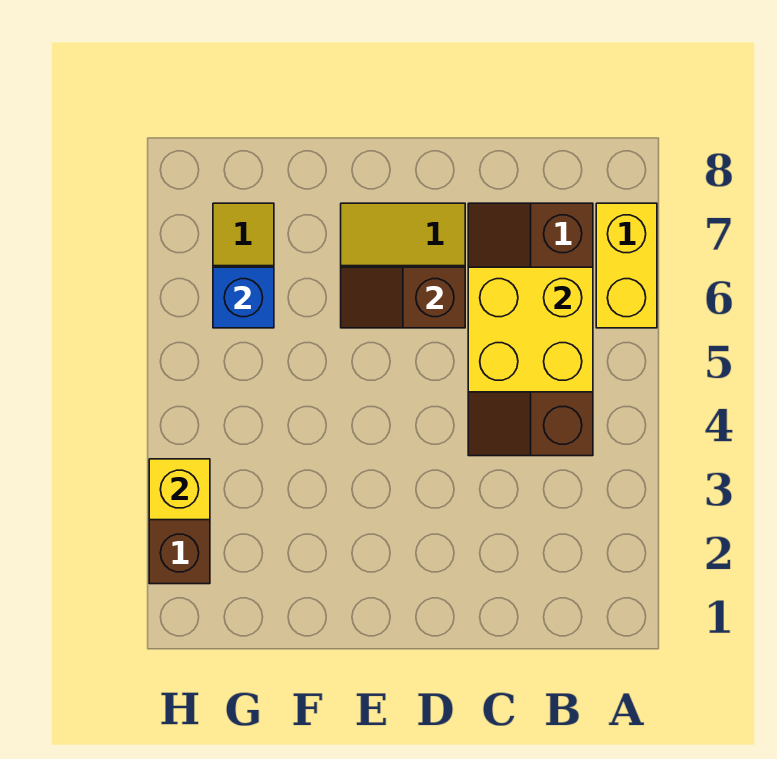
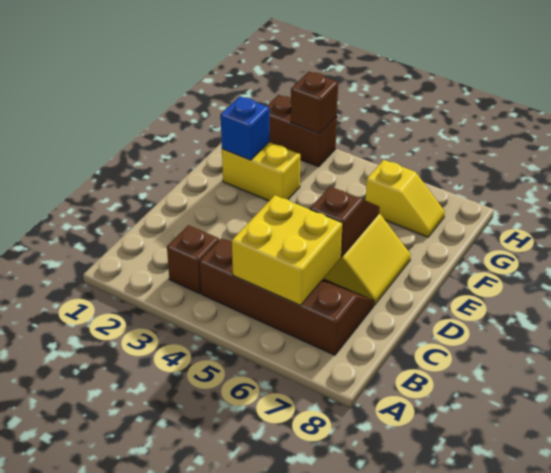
yellow brick A6:A7 level 1 -> yellow brick F2:F3 level 1
none -> brown brick B3 level 1
blue brick G6 level 2 -> blue brick F2 level 2
yellow brick H3 level 2 -> brown brick H3 level 2

